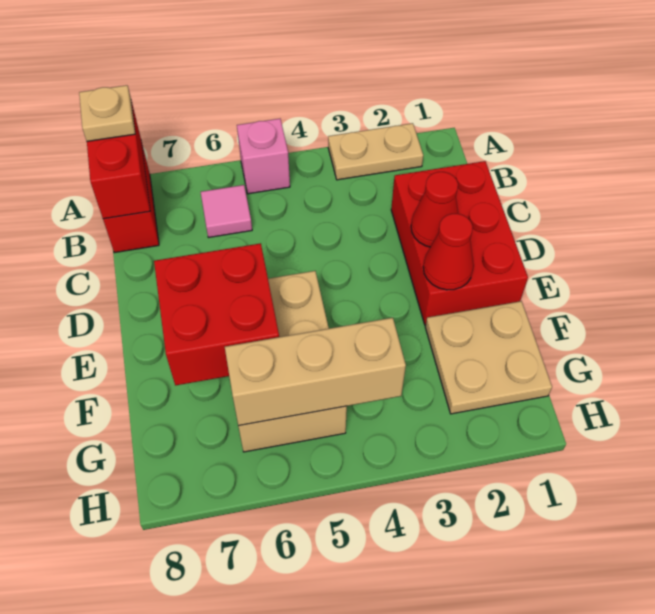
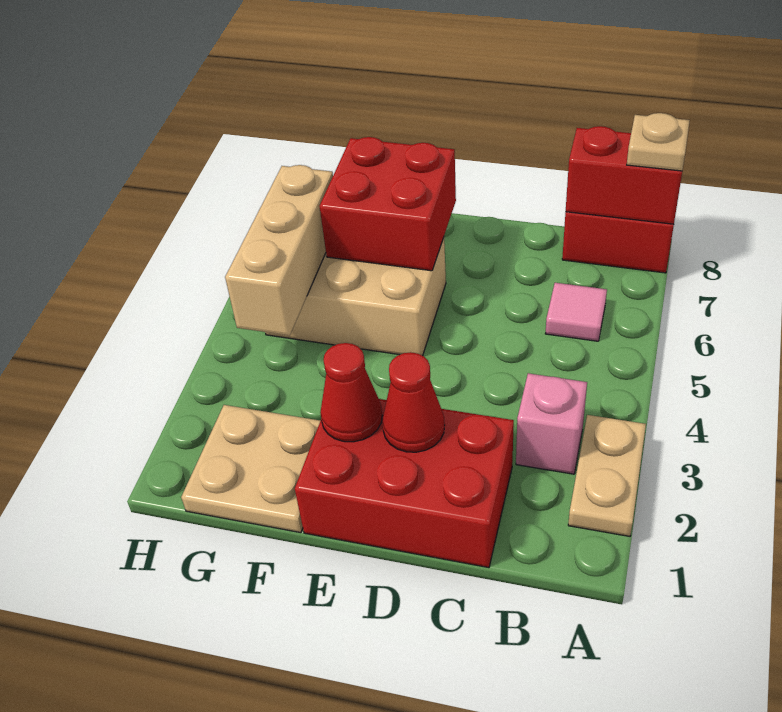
pink brick A5 level 1 -> pink brick B3 level 1

